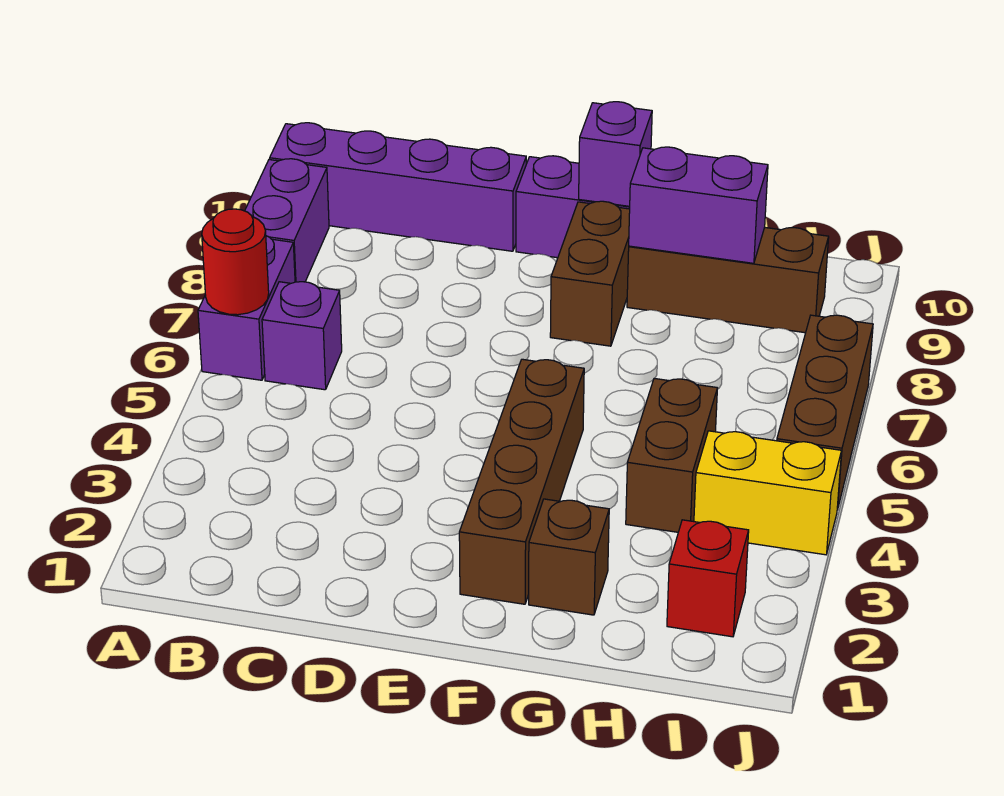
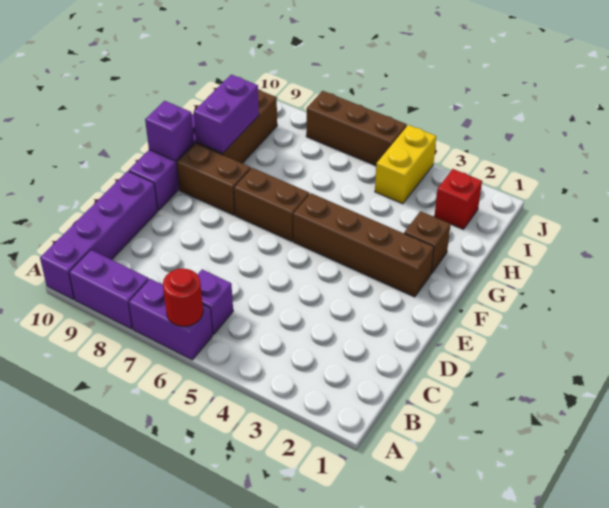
brown brick H4:H5 level 1 -> brown brick F6:F7 level 1

